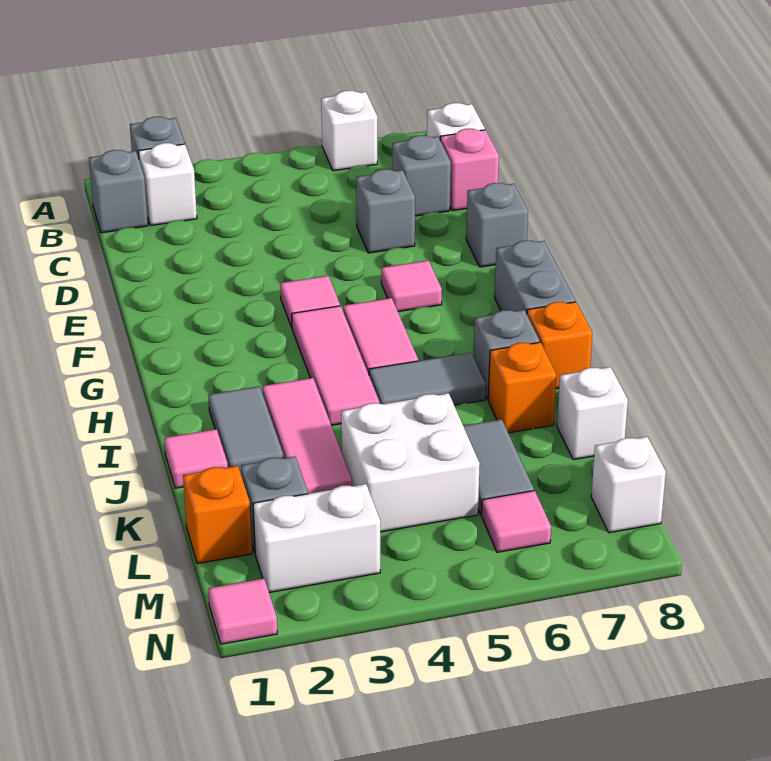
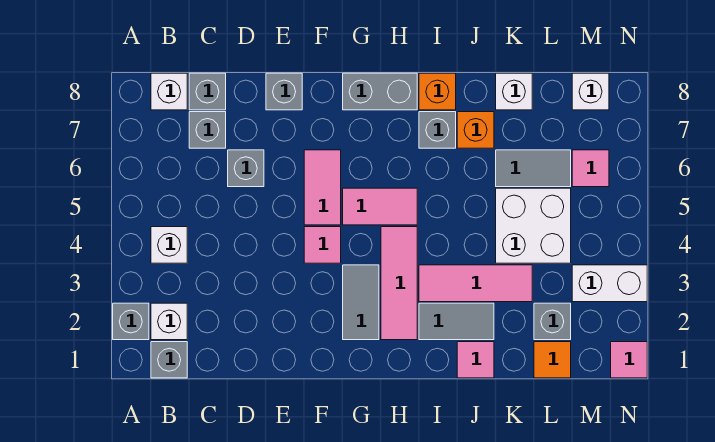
white brick A6 level 1 -> white brick B4 level 1
pink brick C8 level 1 -> grey brick C8 level 1
pink tile F6 level 1 -> pink tile F5:F6 level 1
pink tile G4:I4 level 1 -> pink tile H2:H4 level 1
grey tile I5:I6 level 1 -> grey tile G2:G3 level 1
orange brick L1 level 1 -> orange tile L1 level 1
white brick M2:M3 level 1 -> white brick M3:N3 level 1

